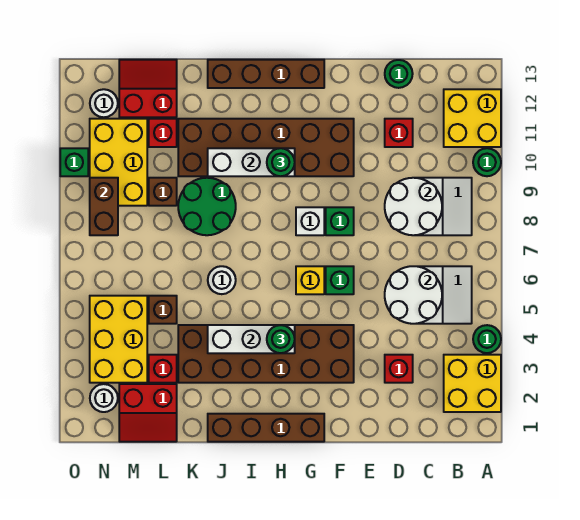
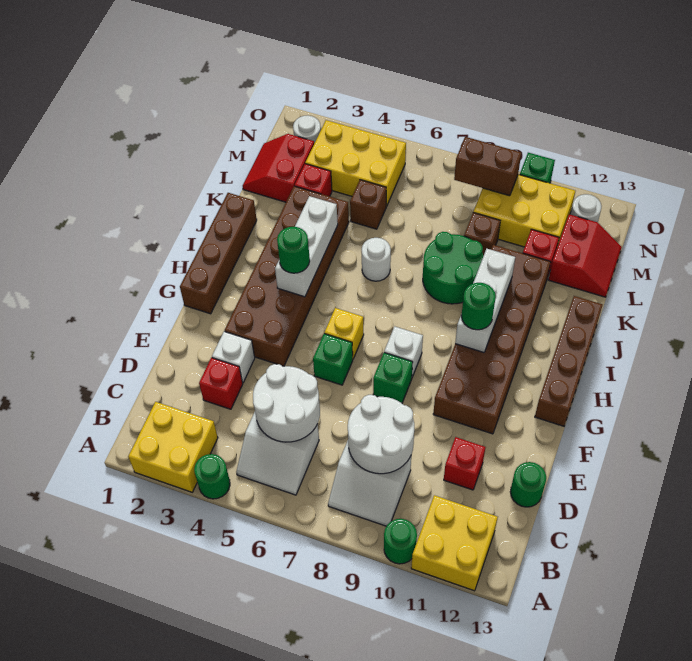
none -> white brick E3 level 1

